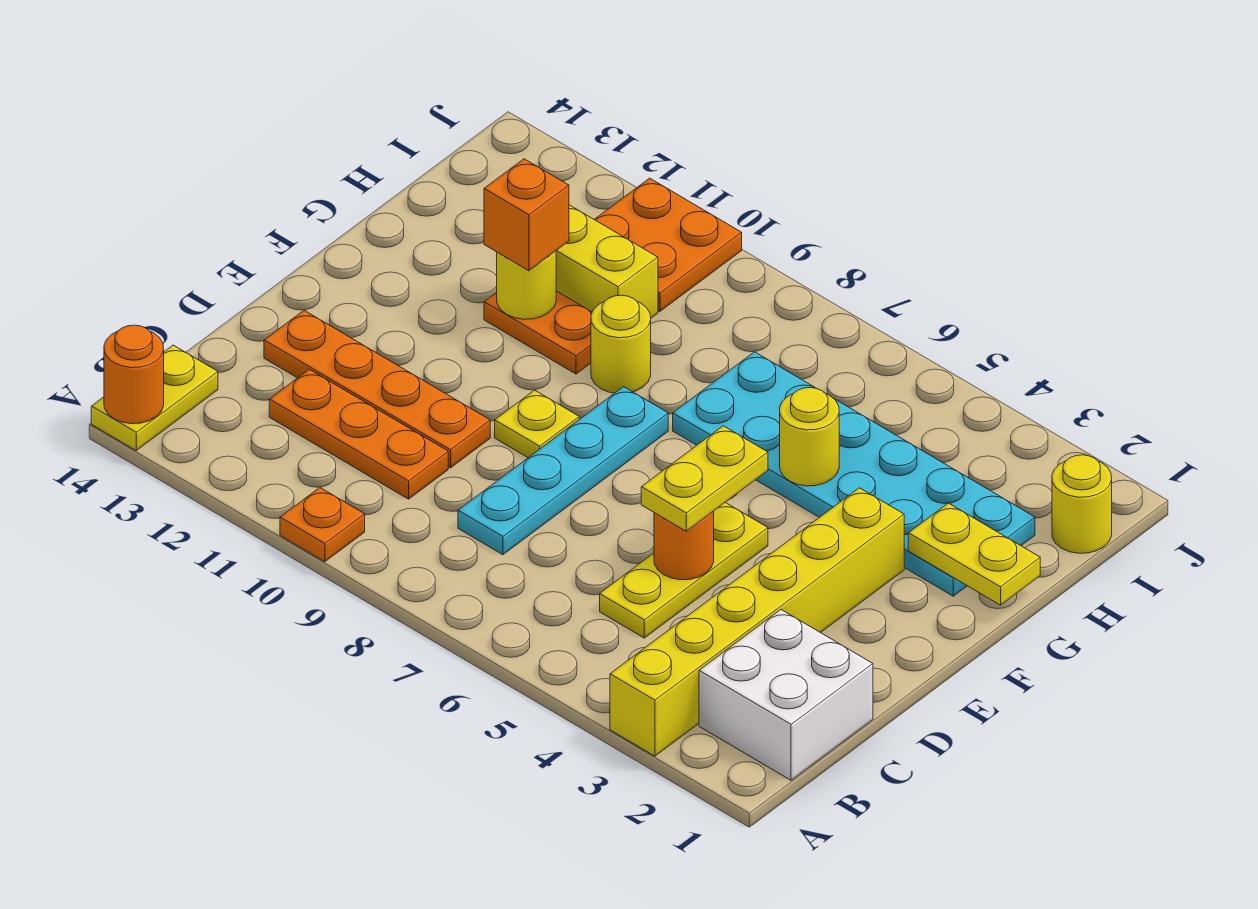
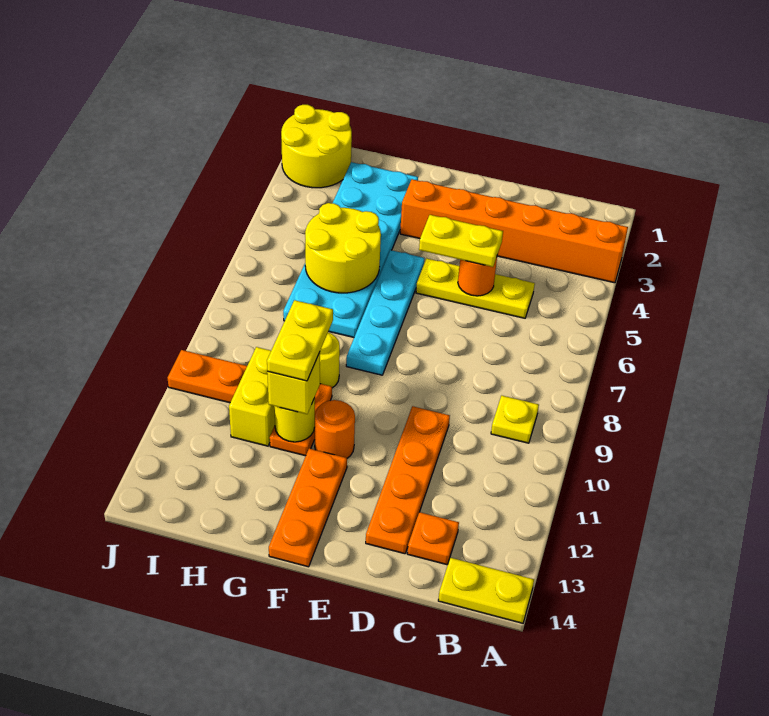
yellow brick A3:F3 level 1 -> orange brick A3:F3 level 1
orange plate A10 level 1 -> orange plate C13 level 1
orange round brick A14 level 2 -> orange round brick F11 level 1
white brick B1:C2 level 1 -> none
cyan plate C8:F8 level 1 -> cyan plate F5:F8 level 1
orange plate C10:C12 level 1 -> orange plate F12:F14 level 1
yellow plate E9 level 1 -> yellow plate B9 level 1
yellow plate G1:G2 level 2 -> yellow plate G10:G11 level 4
yellow round brick G5 level 2 -> yellow round brick G5:H6 level 2
orange brick G11 level 3 -> yellow brick G11 level 3
yellow round brick I1 level 1 -> yellow round brick I1:J2 level 1
orange plate I10:J11 level 1 -> orange plate I10:J10 level 1

